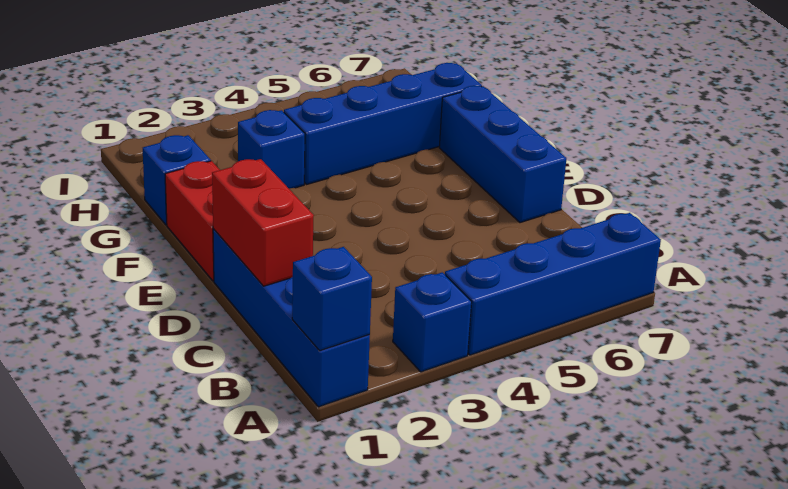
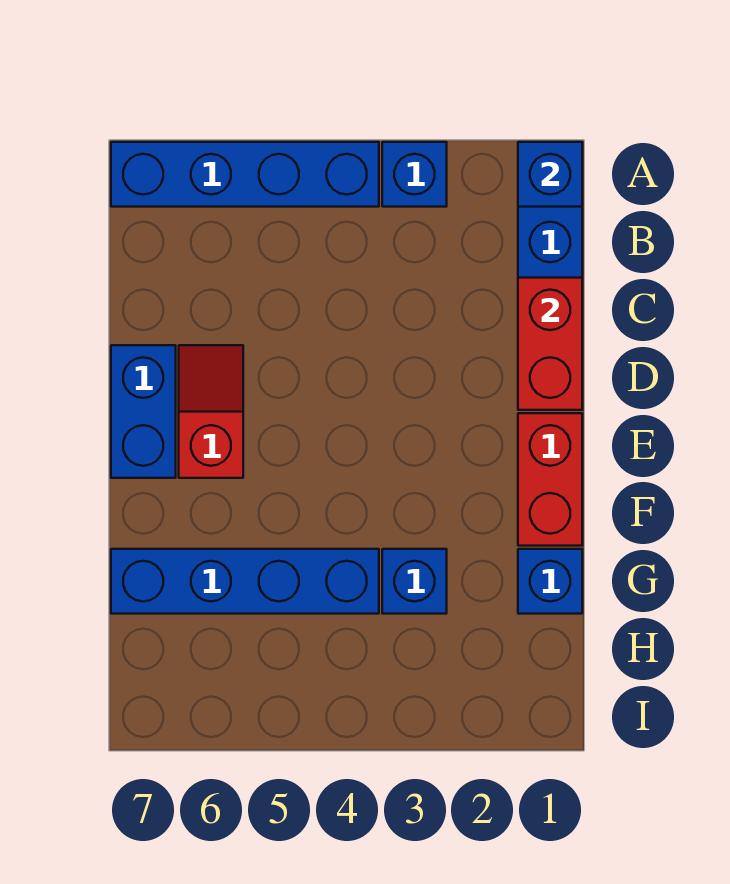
none -> red slope D6:E6 level 1 top E
blue brick D7:F7 level 1 -> blue brick D7:E7 level 1

